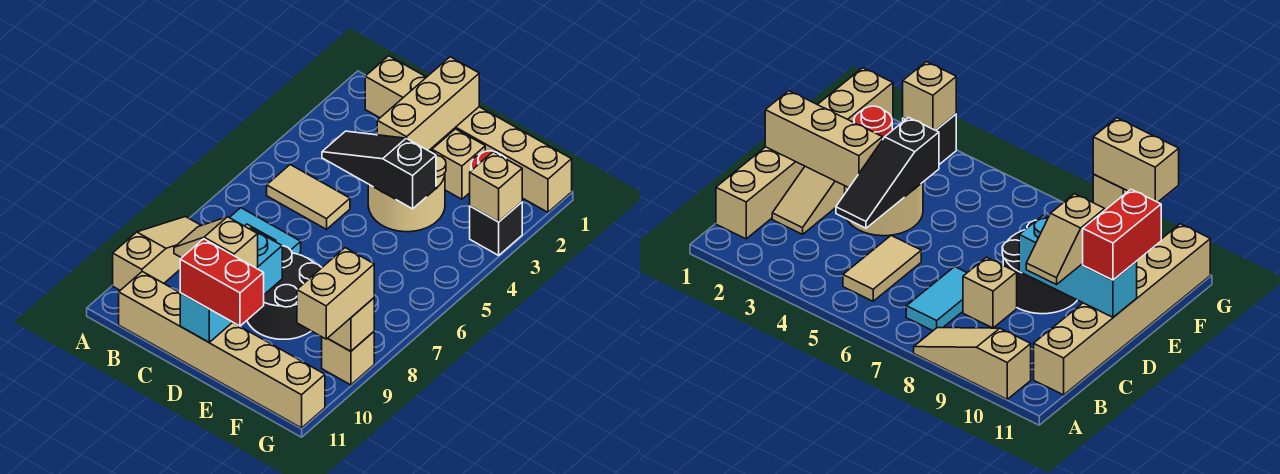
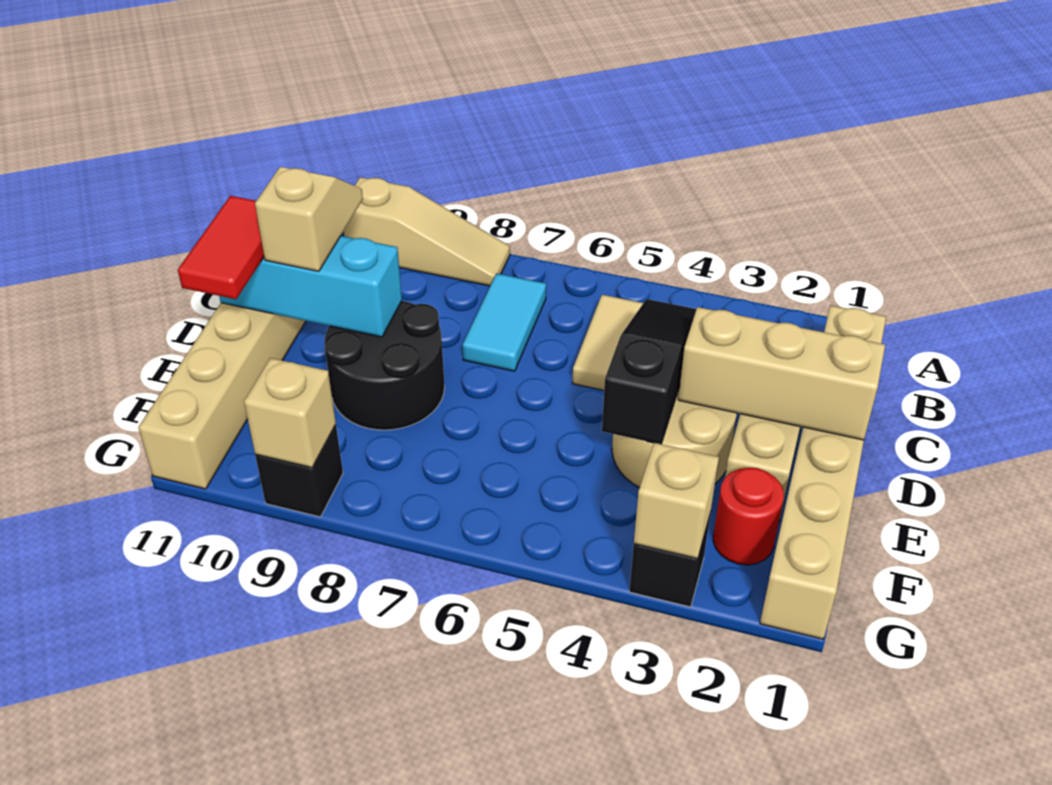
tan brick C8 level 1 -> none
red brick D11:E11 level 3 -> red tile D11:E11 level 3
tan brick G9 level 1 -> black brick G9 level 1
tan brick G9:G10 level 3 -> none

